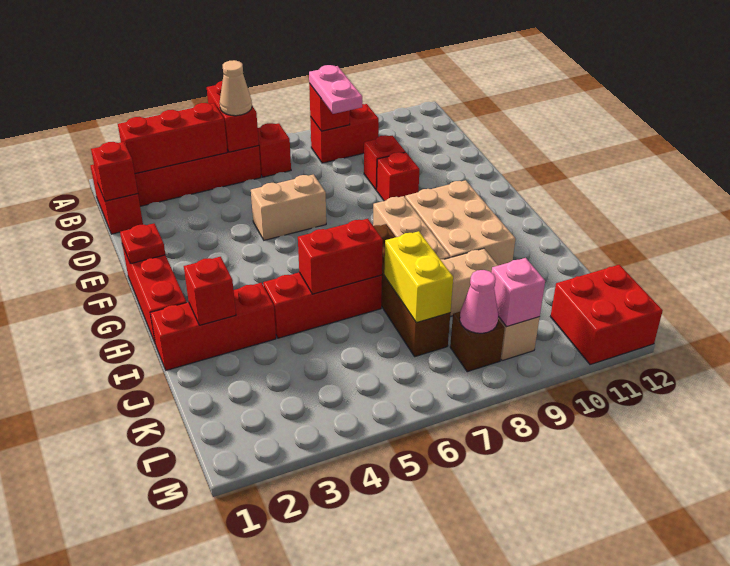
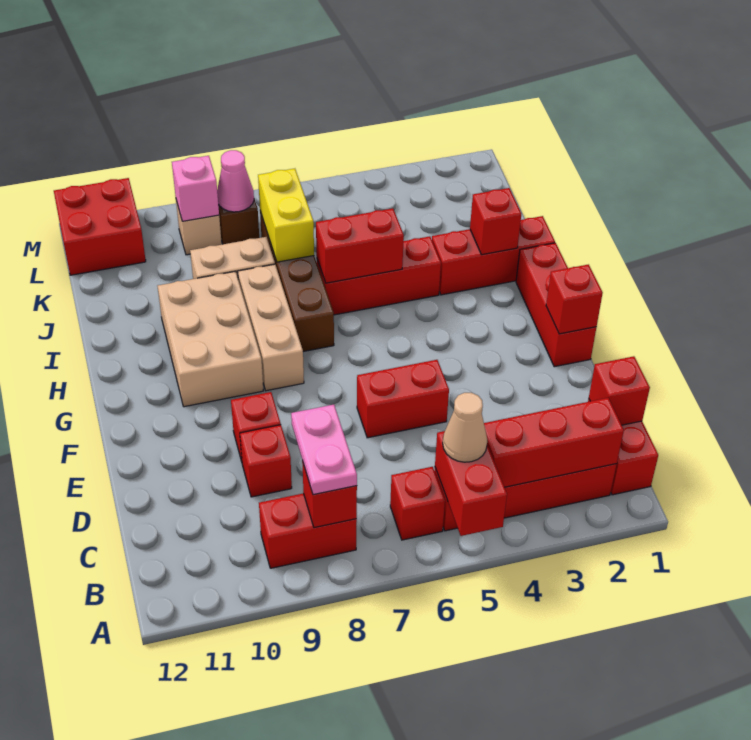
tan brick E5:E6 level 1 -> red brick E5:E6 level 1
red plate F1 level 2 -> red brick F1 level 2

